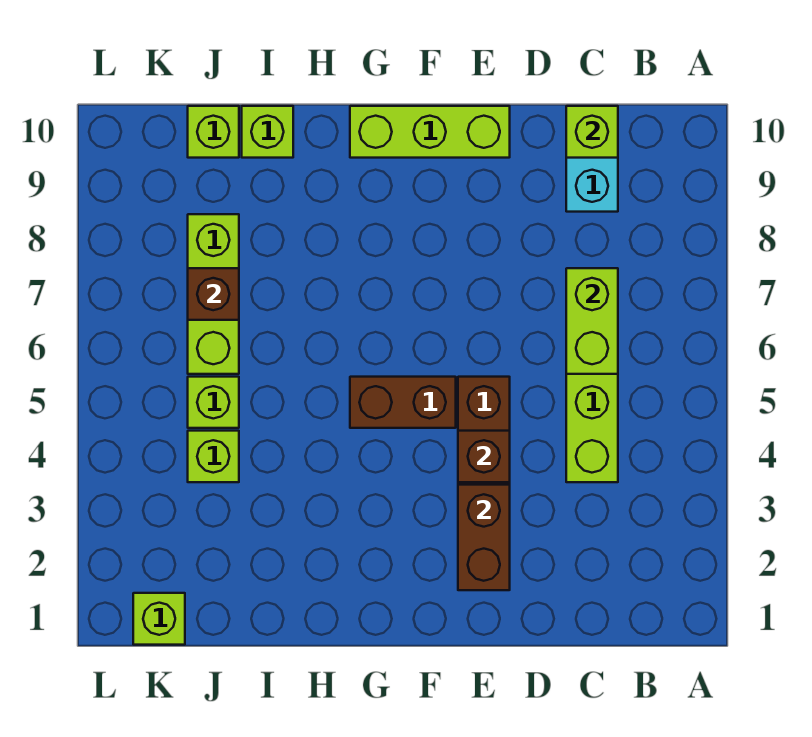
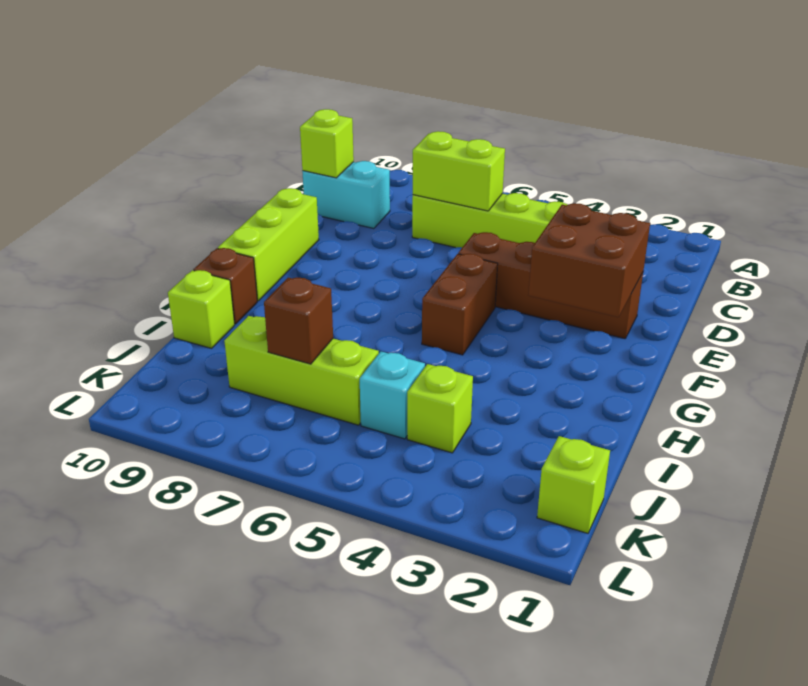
brown brick E2:E3 level 2 -> brown brick E2:F3 level 2
brown brick E4 level 2 -> brown brick H10 level 1
lime brick J5 level 1 -> cyan brick J5 level 1
lime brick J10 level 1 -> none

